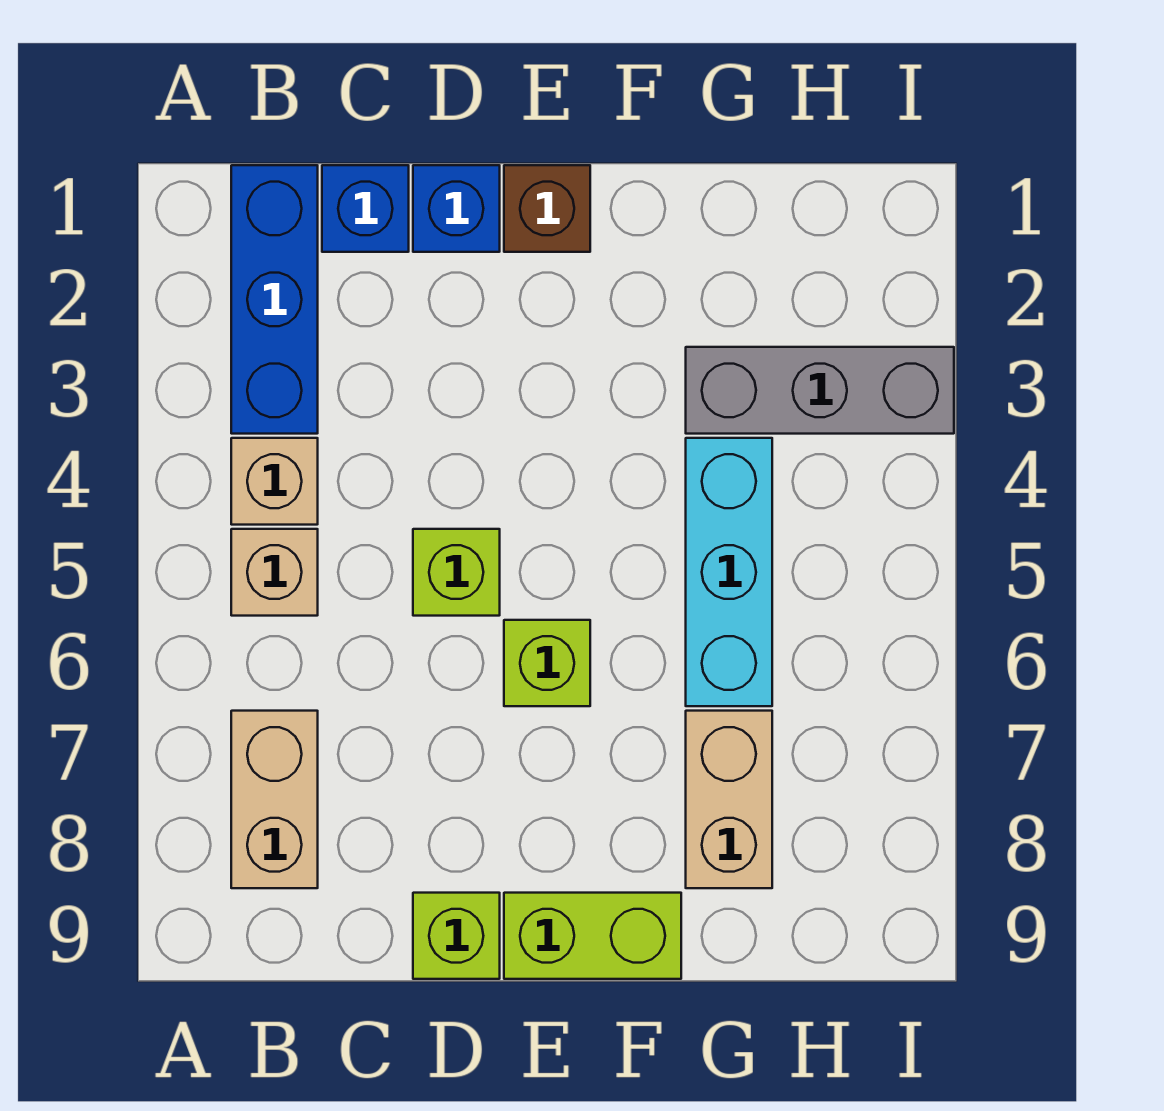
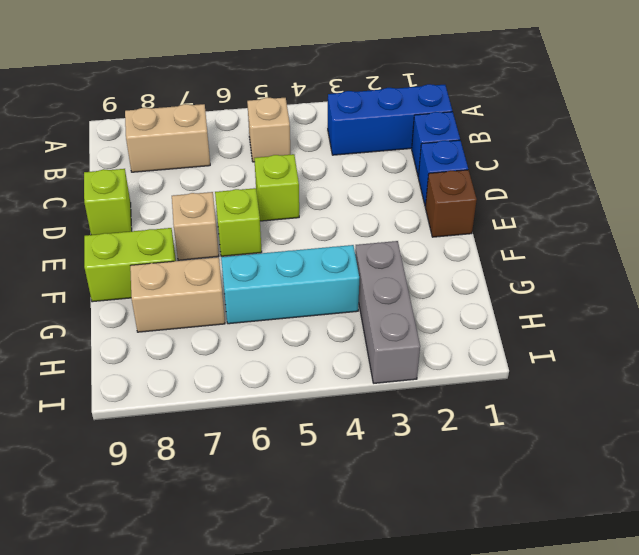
tan brick B4 level 1 -> tan brick E7 level 1
lime brick E9:F9 level 1 -> lime brick F8:F9 level 1

